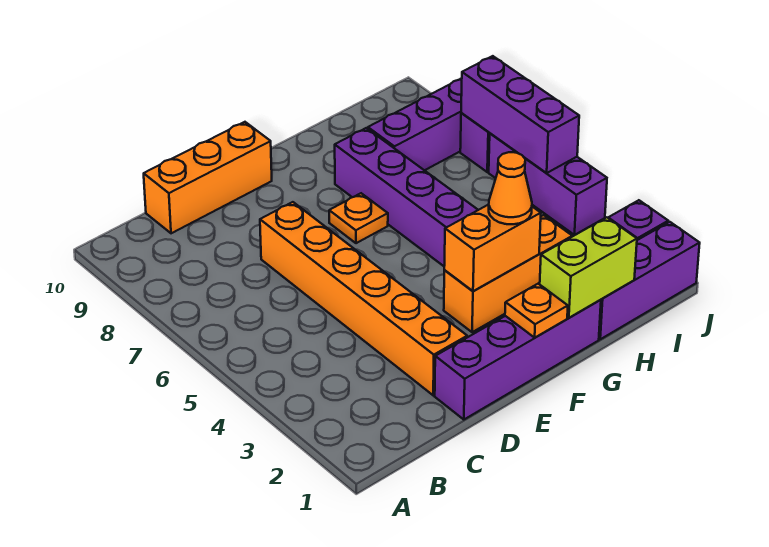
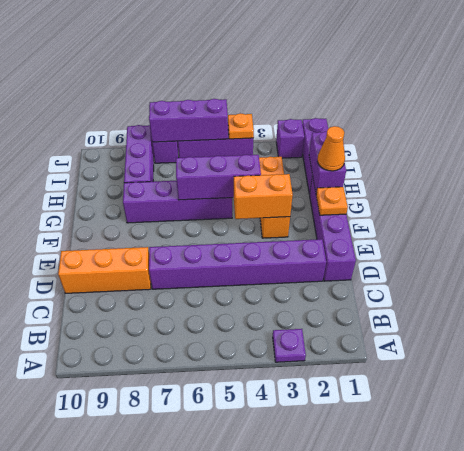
none -> purple plate A3 level 1
orange brick C10:E10 level 1 -> orange brick D8:D10 level 1
orange brick D2:D7 level 1 -> purple brick D2:D7 level 1
orange brick F3:G3 level 2 -> orange brick F3:F4 level 2
orange plate F7 level 1 -> orange plate J4 level 2
lime brick G1:H1 level 2 -> purple brick G1:H1 level 2
orange cone G3 level 3 -> orange cone G1 level 3
none -> purple brick G4:G6 level 2

